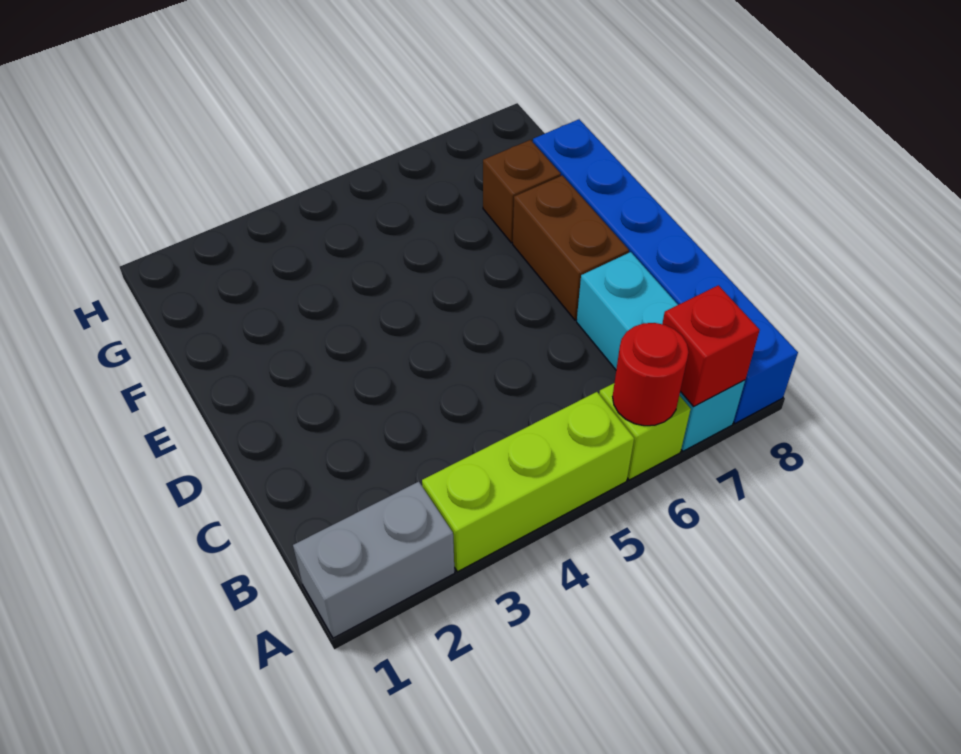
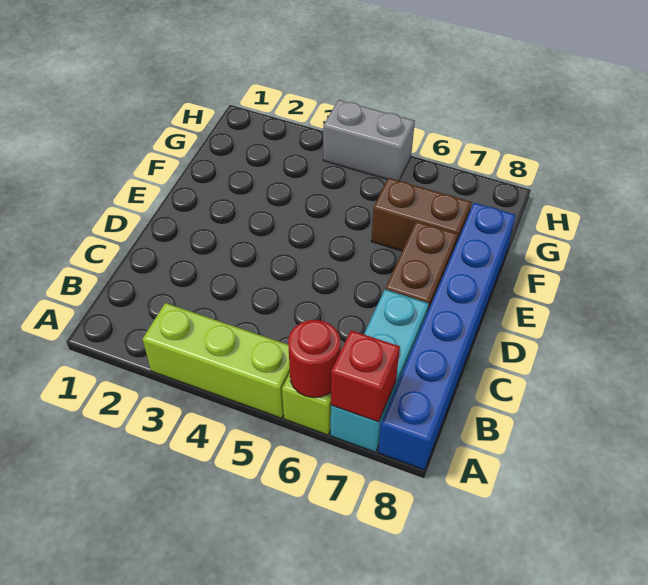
grey brick A1:A2 level 1 -> grey brick H4:H5 level 1
brown brick F7 level 1 -> brown brick F6:F7 level 1

